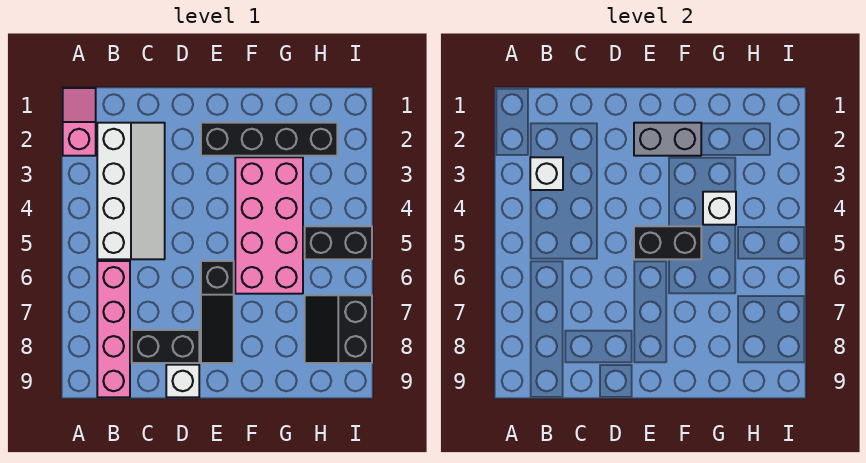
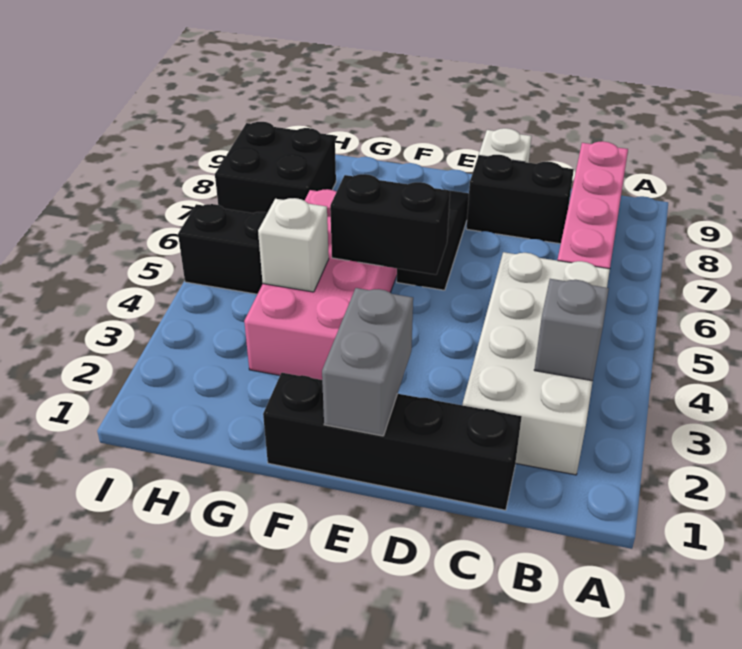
pink slope A1:A2 level 1 top 2 -> none
white slope B2:C5 level 1 top B -> white brick B2:C5 level 1
white brick B3 level 2 -> grey brick B3 level 2
black brick E2:H2 level 1 -> black brick C1:F1 level 1
grey brick E2:F2 level 2 -> grey brick E1:E2 level 2
black slope H7:I8 level 1 top I -> black brick H7:I8 level 1

